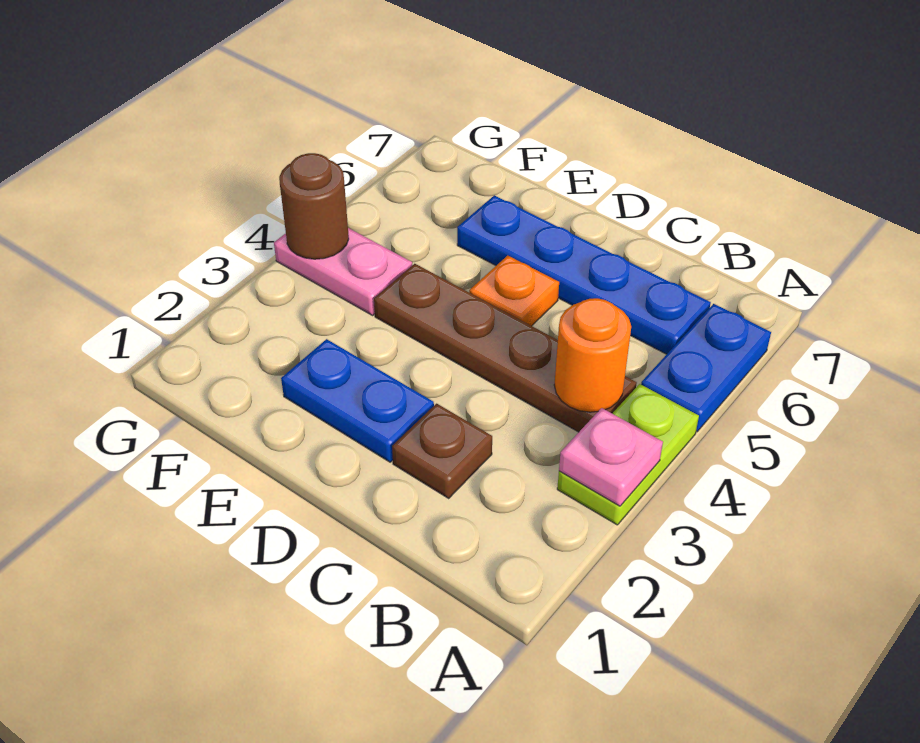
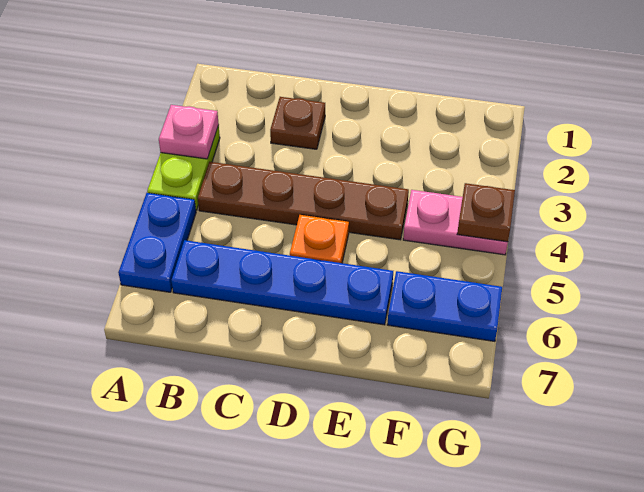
orange round brick B4 level 2 -> none
blue plate D2:E2 level 1 -> blue plate F6:G6 level 1
brown round brick G4 level 2 -> brown plate G4 level 2

